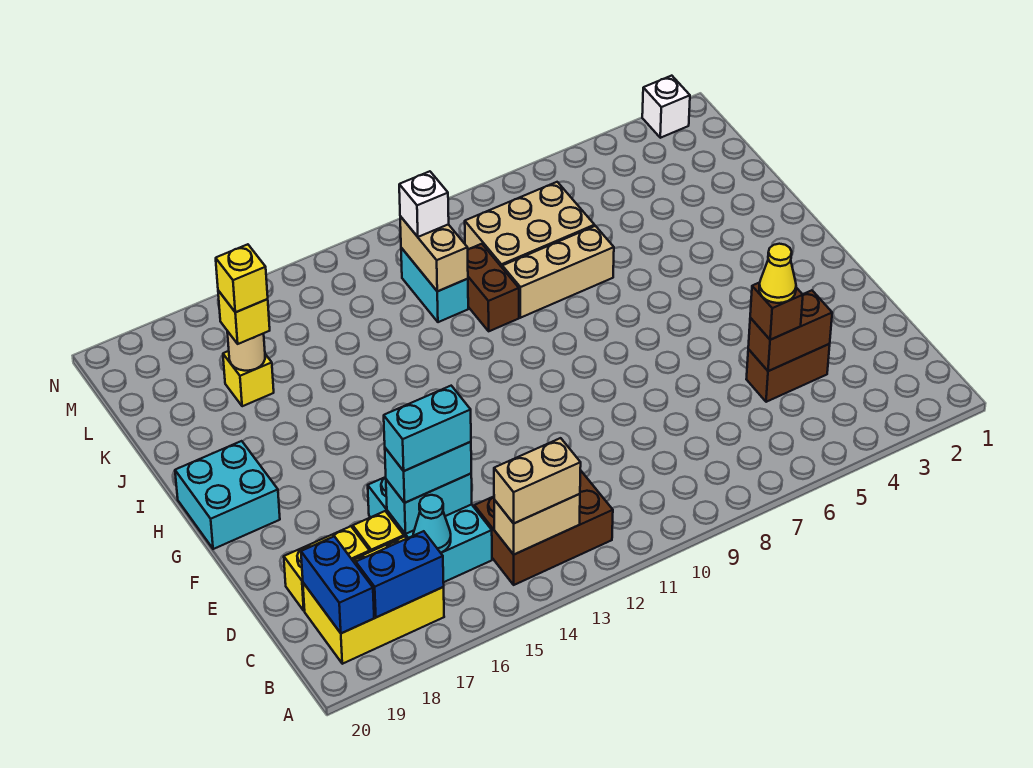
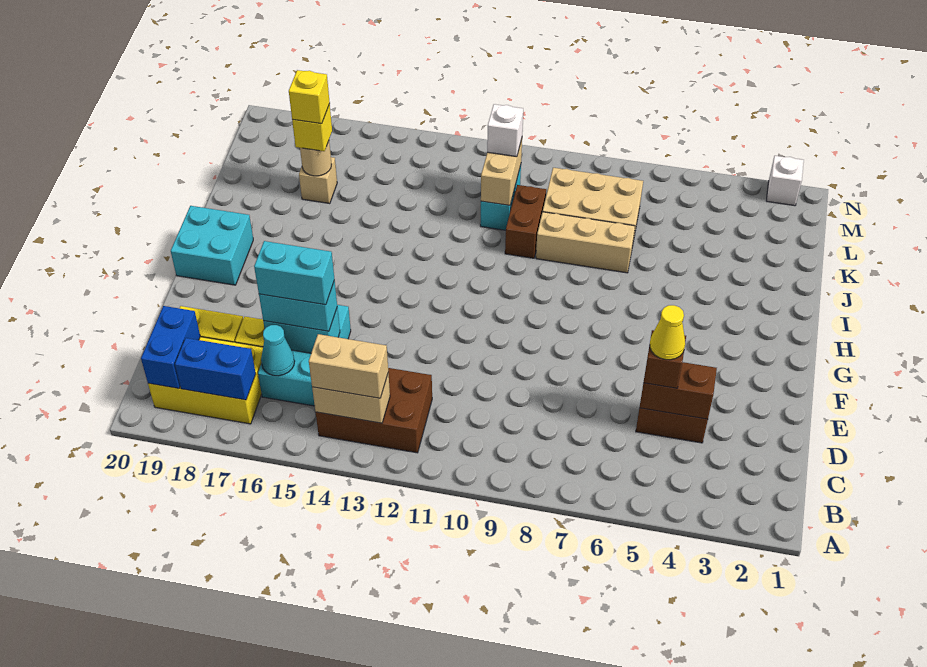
yellow brick K17 level 1 -> tan brick K17 level 1

